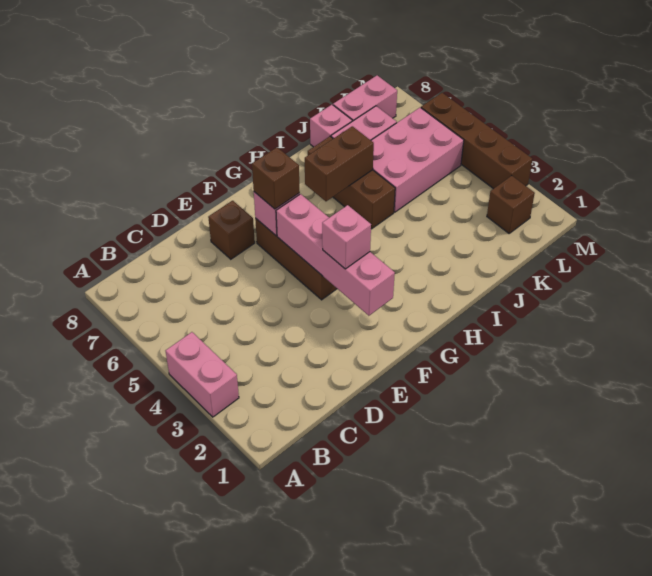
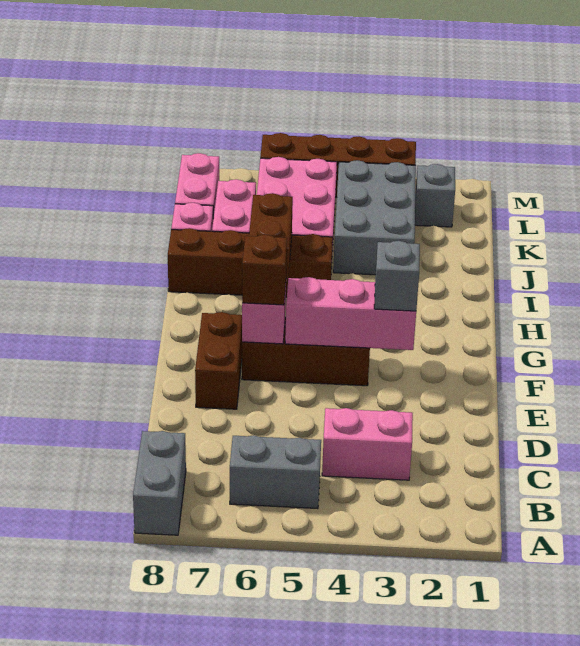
pink brick A3:A4 level 1 -> pink brick C3:C4 level 1
none -> grey brick A8:B8 level 1
none -> grey brick B5:B6 level 1
brown brick E7 level 1 -> brown brick E7:F7 level 1
pink brick F2:F5 level 2 -> pink brick F3:F5 level 2
pink brick F3 level 3 -> grey brick F3 level 3
brown brick I5:I7 level 1 -> brown brick I5:I8 level 1
none -> grey brick J3:L4 level 1
brown brick L2 level 1 -> grey brick L2 level 1

